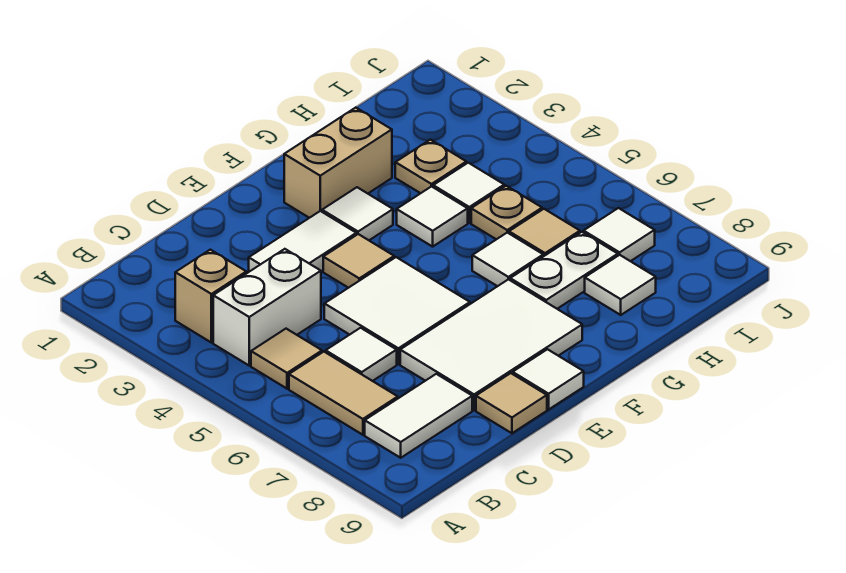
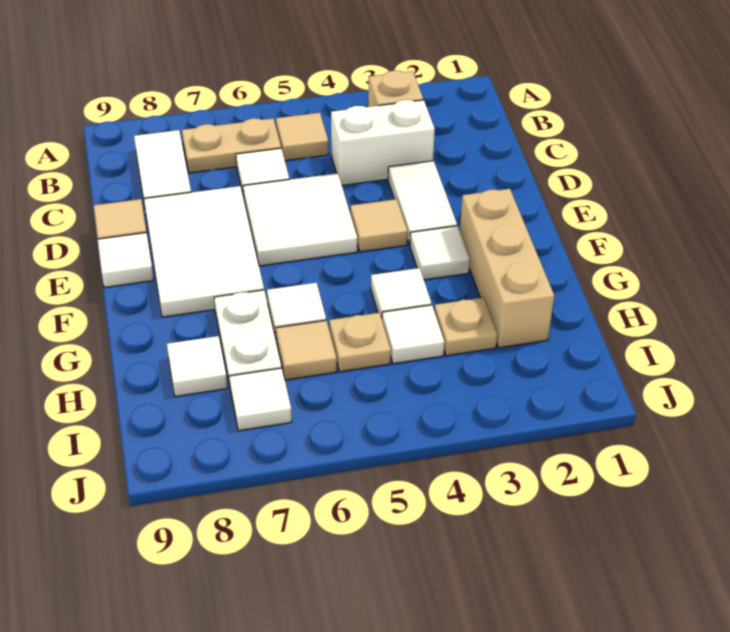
white brick B4:C4 level 1 -> white brick C3:C4 level 1
tan tile B6:B7 level 1 -> tan plate B6:B7 level 1
tan brick F2:G2 level 1 -> tan brick F2:H2 level 1

